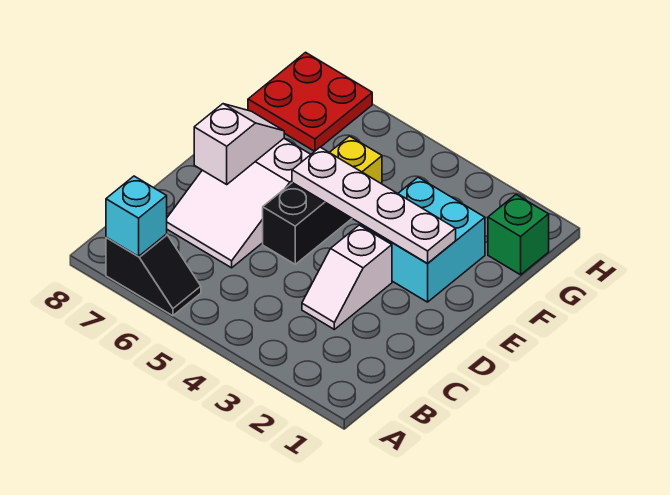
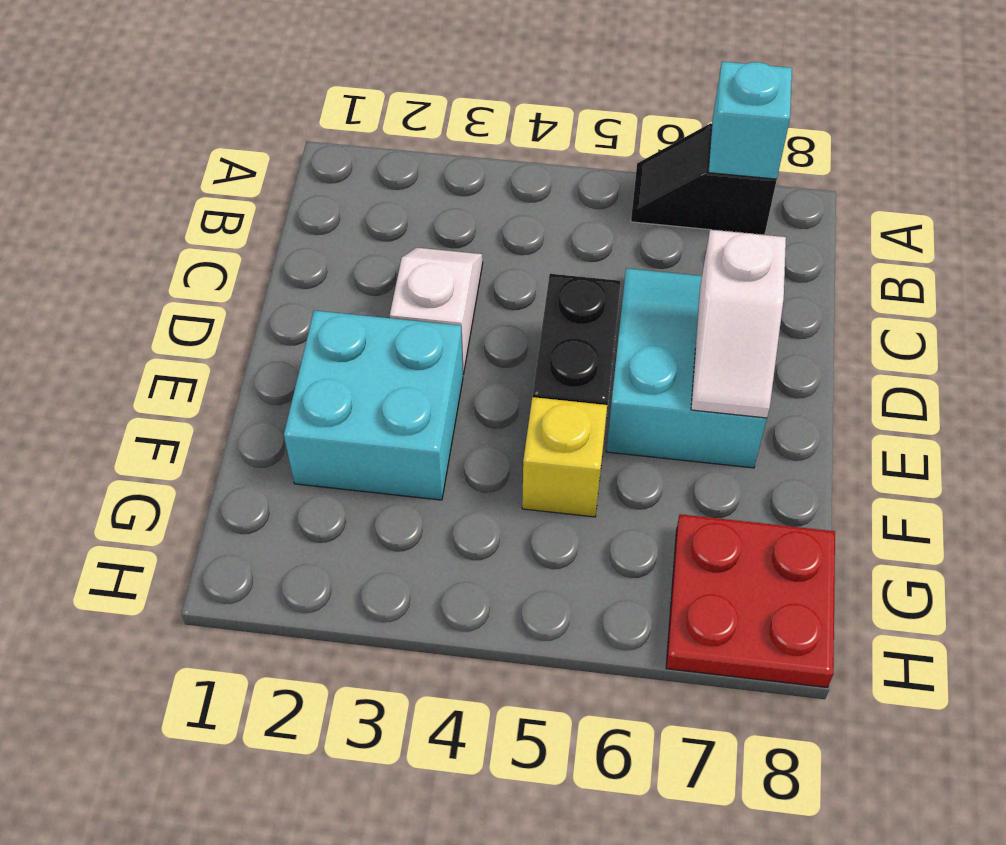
white slope C6:E7 level 1 top E -> cyan slope C6:E7 level 1 top E
white plate E2:E5 level 2 -> none
green brick G1 level 1 -> none

